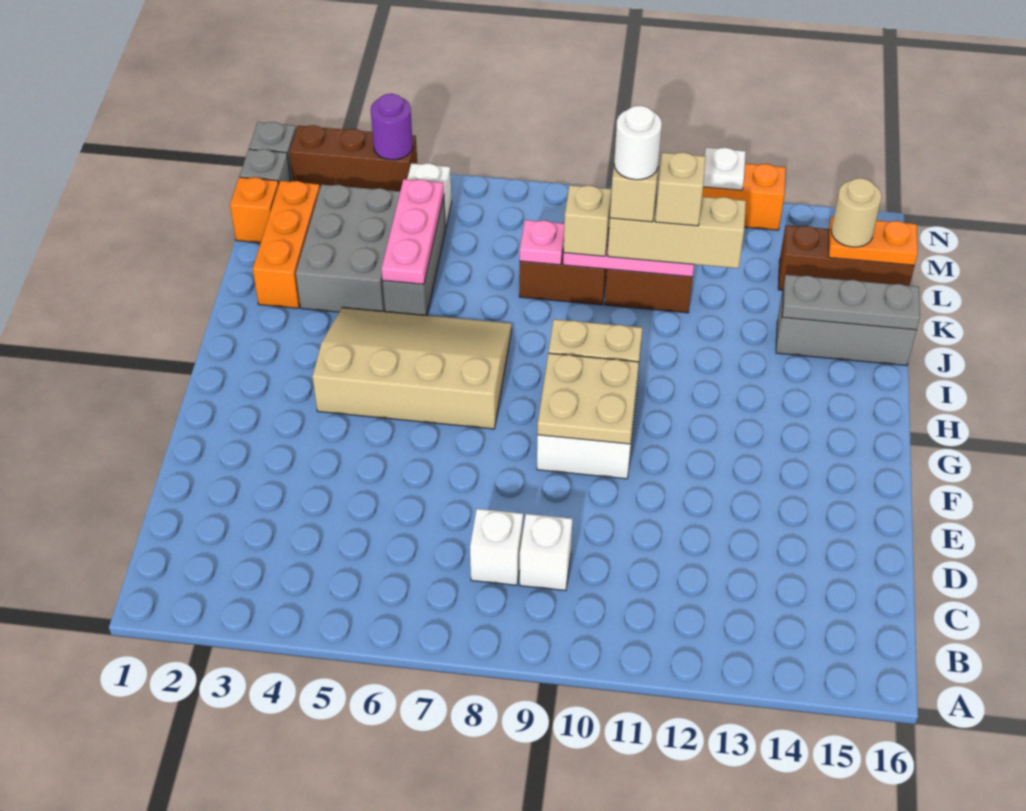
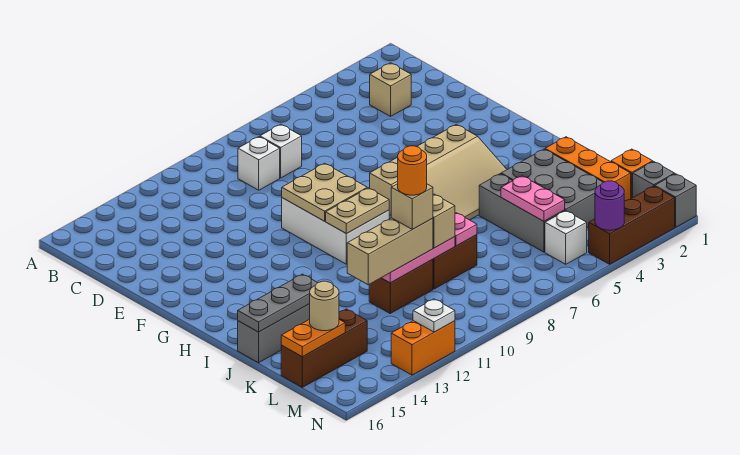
pink plate J5:L5 level 2 -> pink plate K5:L5 level 2
white round brick K10 level 5 -> orange round brick K10 level 5
tan brick K11 level 4 -> tan brick C3 level 1

